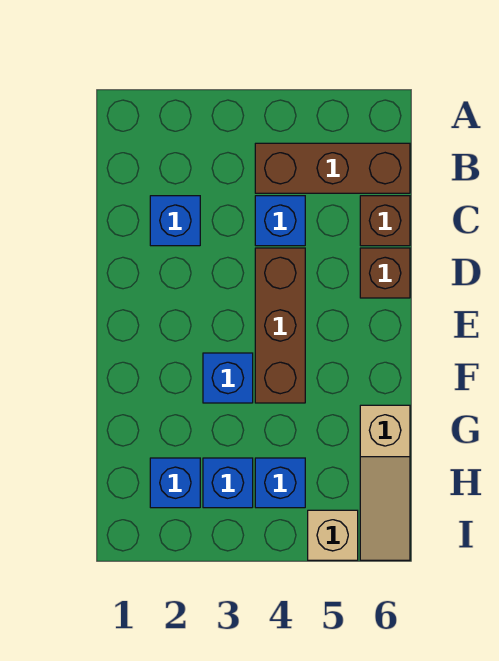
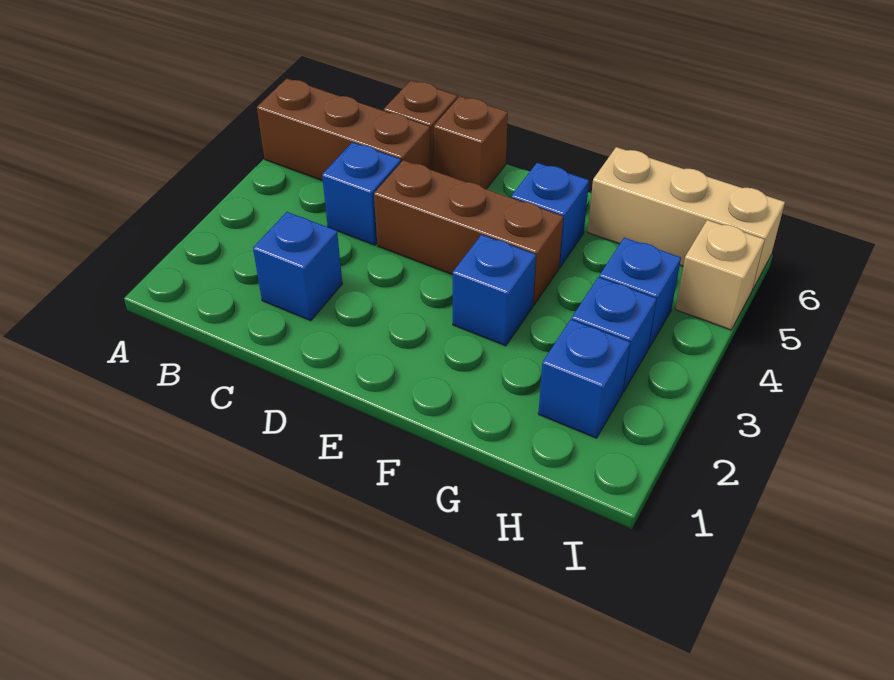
brown brick B4:B6 level 1 -> brown brick A5:C5 level 1
none -> blue brick F5 level 1
tan slope G6:I6 level 1 top G -> tan brick G6:I6 level 1

